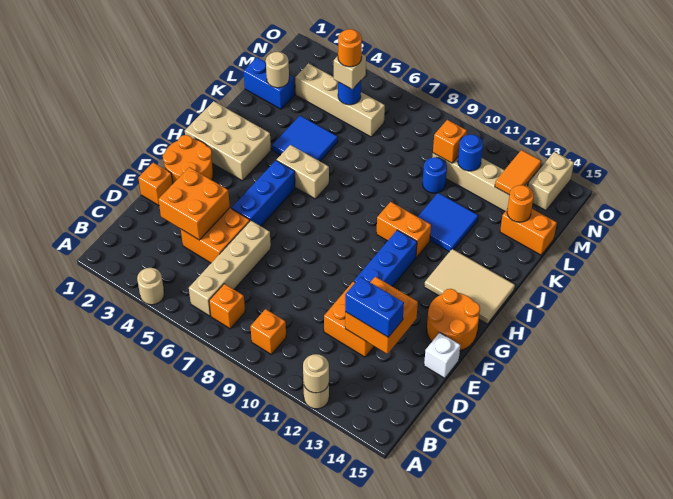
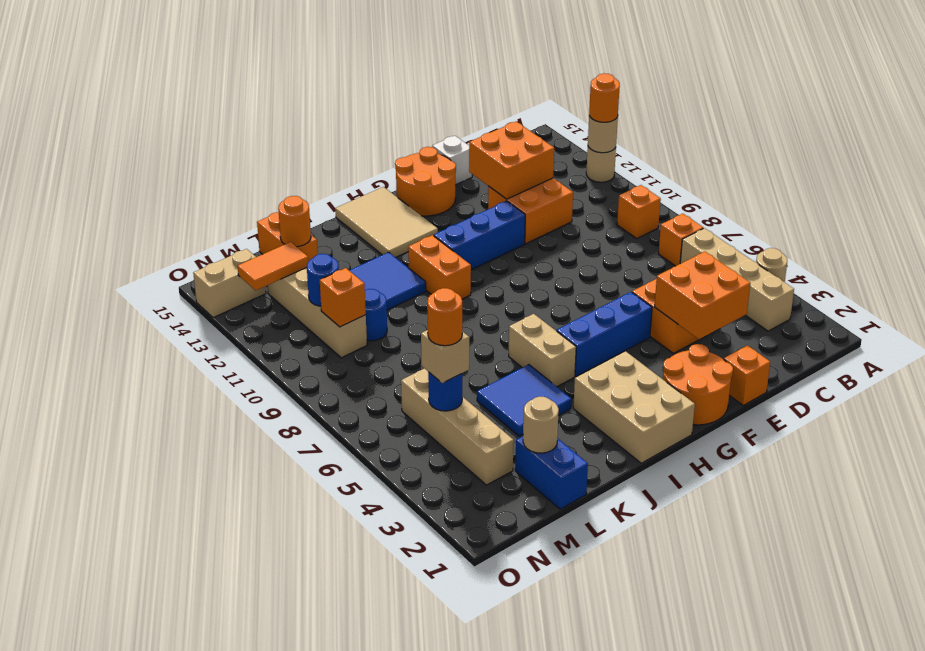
none -> orange round brick A12 level 3
tan brick B6:E6 level 1 -> tan brick B3:B6 level 1
blue brick D12:D13 level 3 -> none

